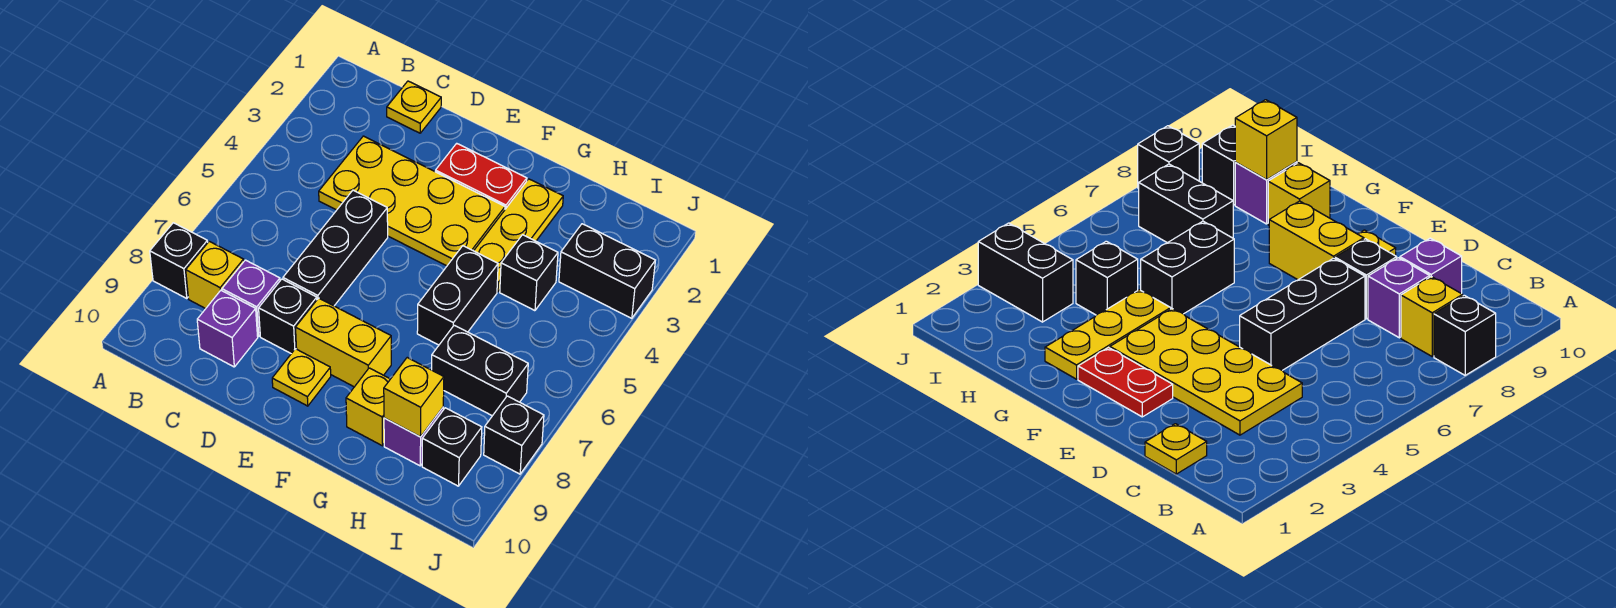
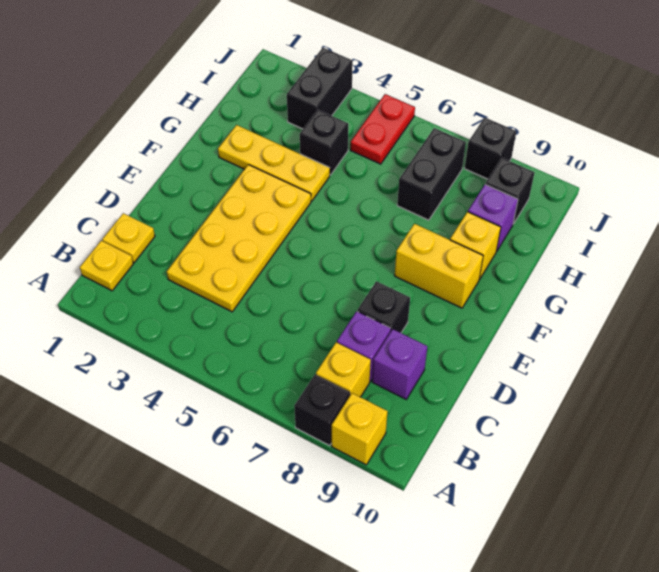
black brick D5:D7 level 1 -> none
red plate E2:F2 level 1 -> red plate I5:J5 level 1
yellow brick E8:F8 level 1 -> yellow brick F8:F9 level 1
yellow plate E9 level 1 -> yellow plate B1 level 1
black brick G5:G6 level 1 -> none
yellow brick H9 level 2 -> yellow brick A9 level 1

